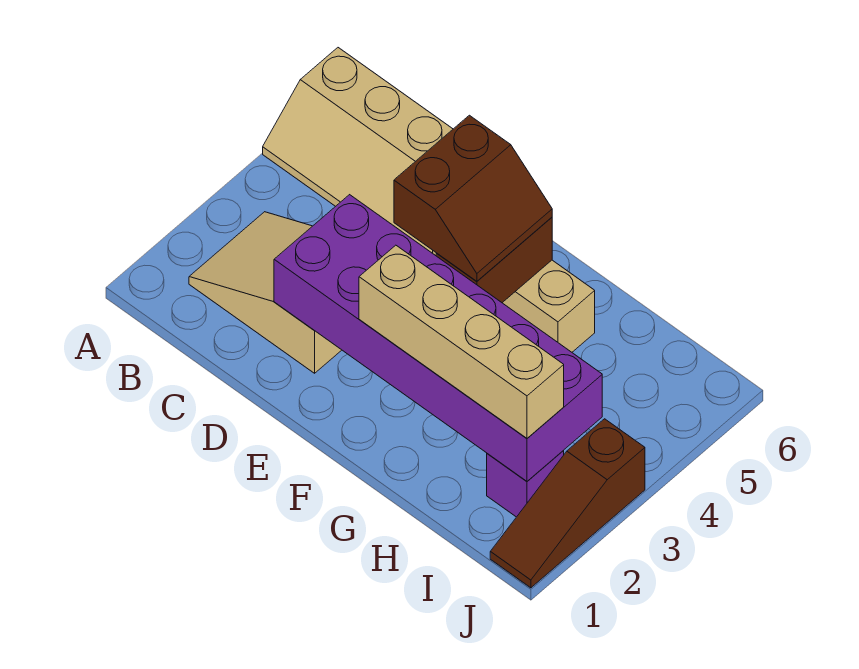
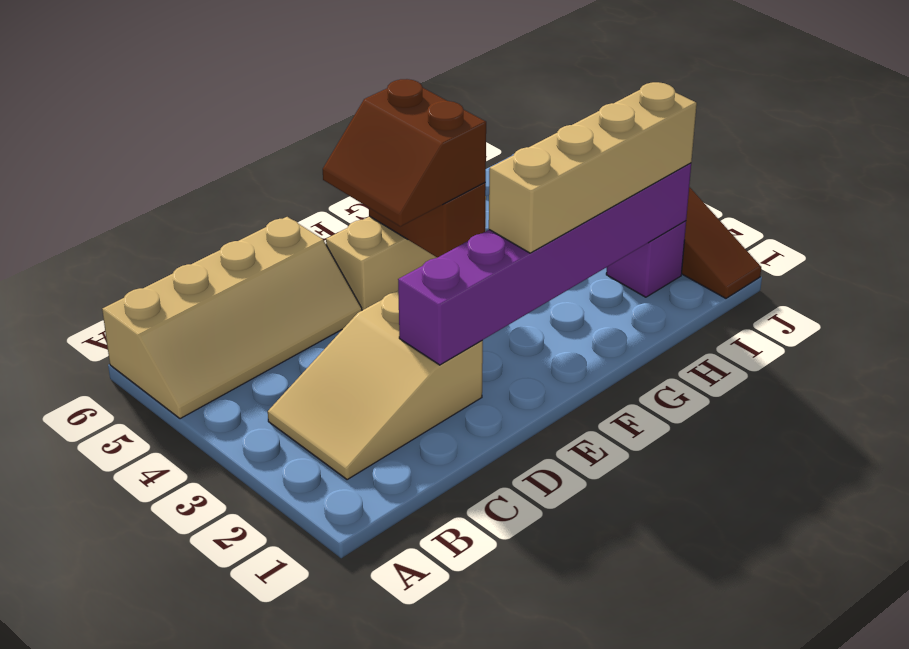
purple brick D2:I3 level 2 -> purple brick D2:I2 level 2
brown slope E4:F5 level 3 top E -> brown slope E4:F5 level 3 top F

